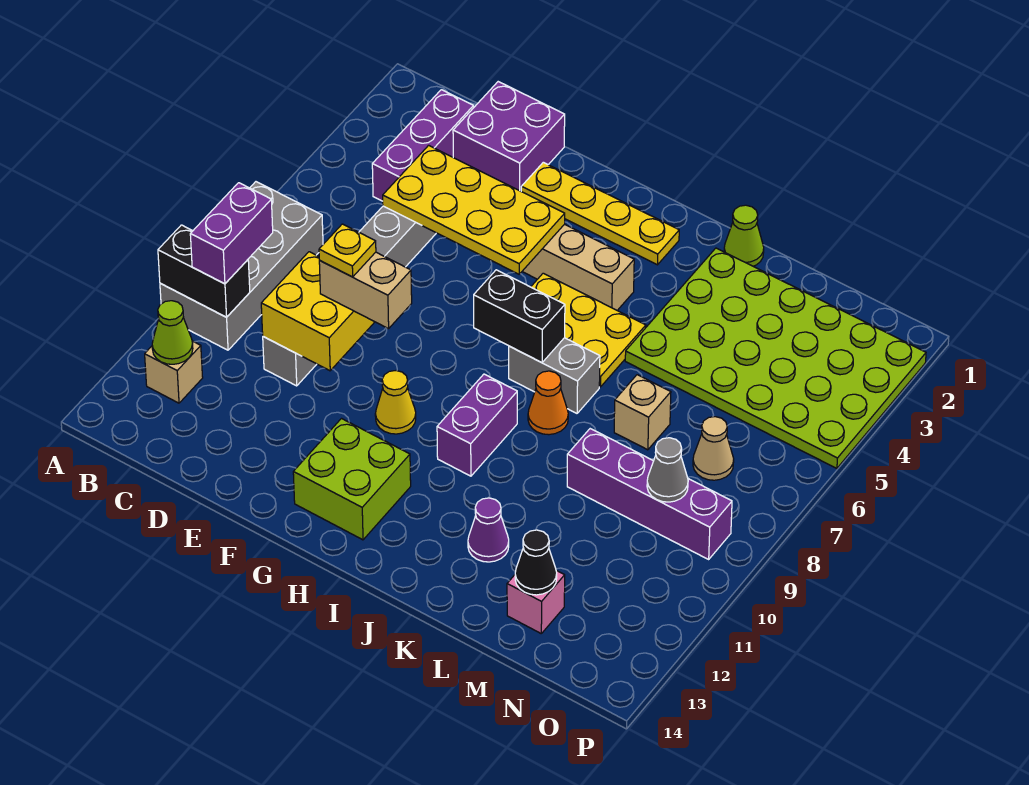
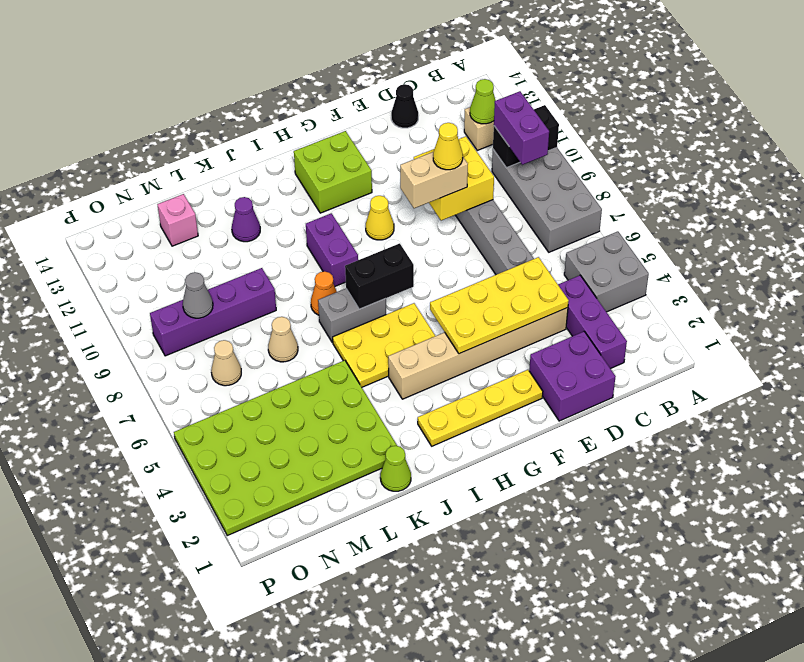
none -> grey brick A4:B5 level 1
yellow plate E9 level 4 -> yellow cone E9 level 4
tan brick L7 level 1 -> tan cone L7 level 1
black cone M13 level 2 -> black cone D14 level 1

